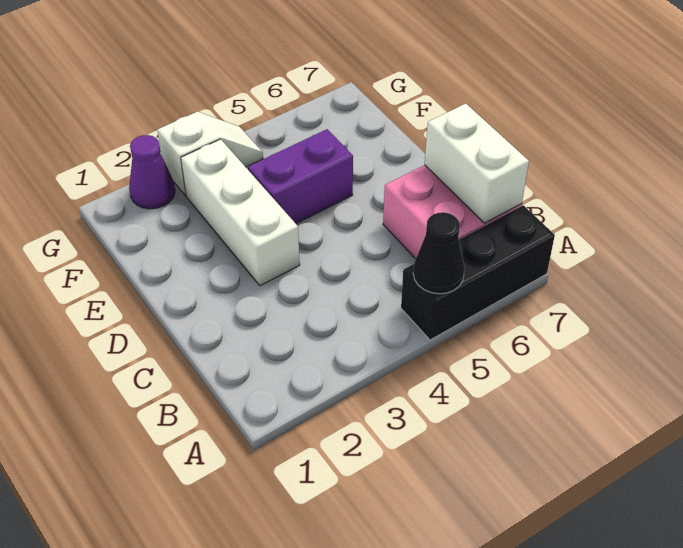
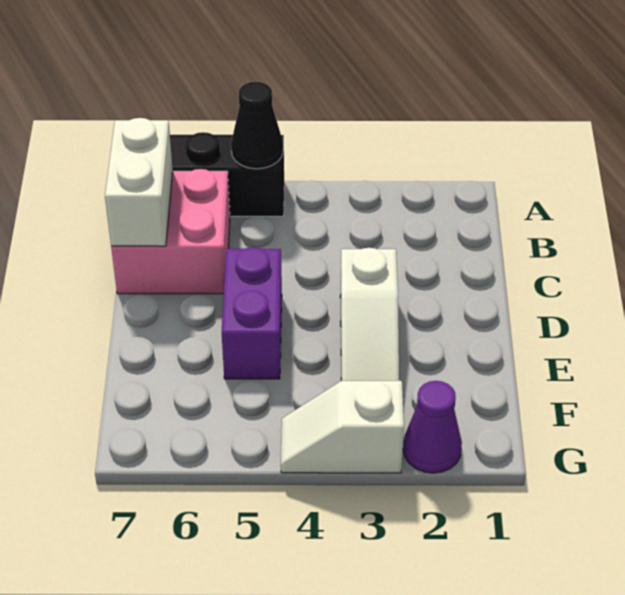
white brick D3:F3 level 1 -> white slope D3:F3 level 1 top D
purple brick E4:E5 level 1 -> purple brick D5:E5 level 1

